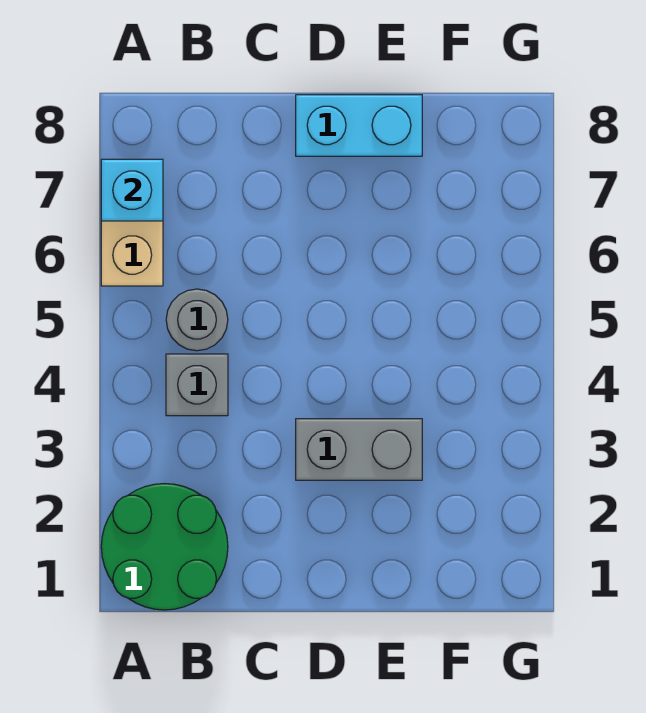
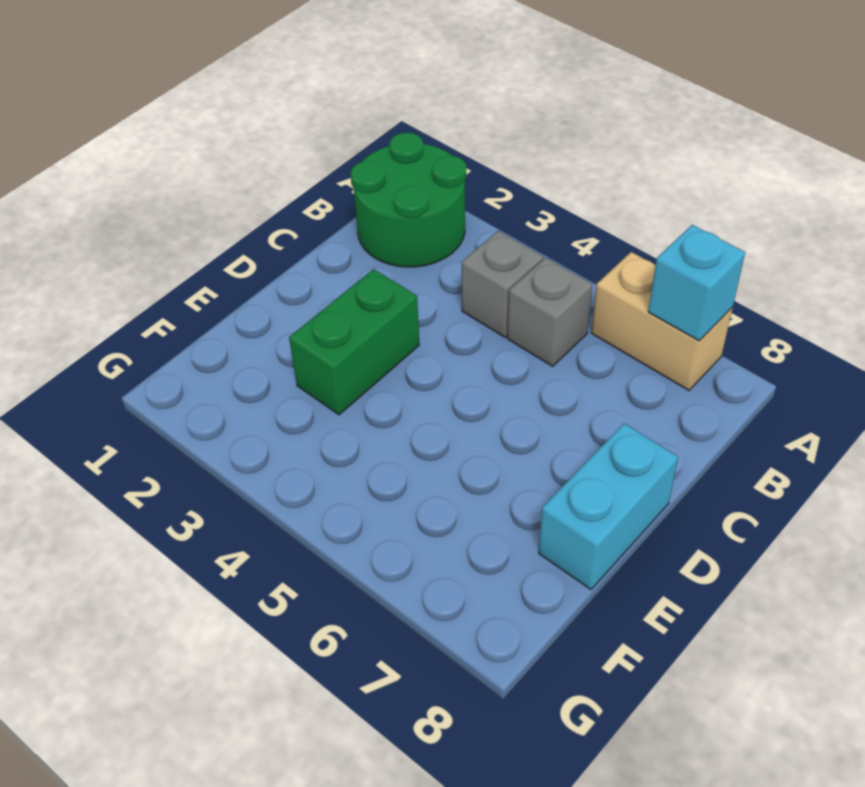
grey round brick B5 level 1 -> grey brick B5 level 1
grey brick D3:E3 level 1 -> green brick D3:E3 level 1

